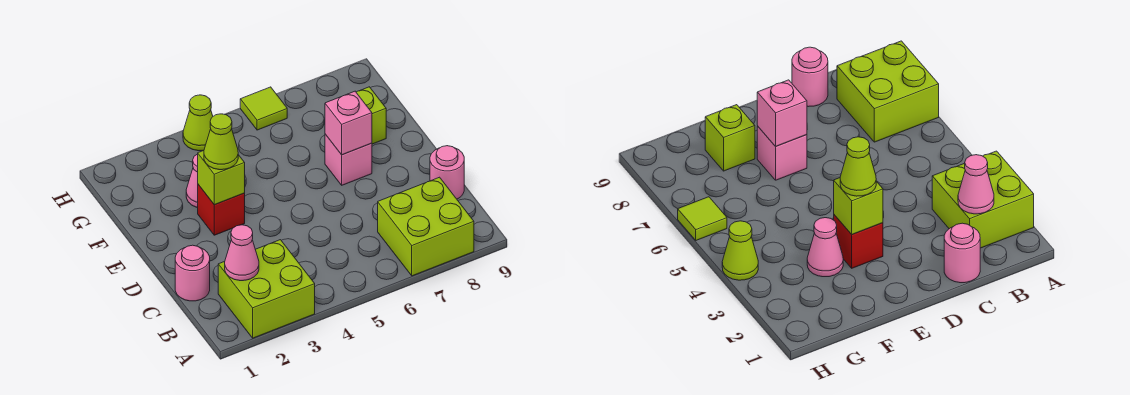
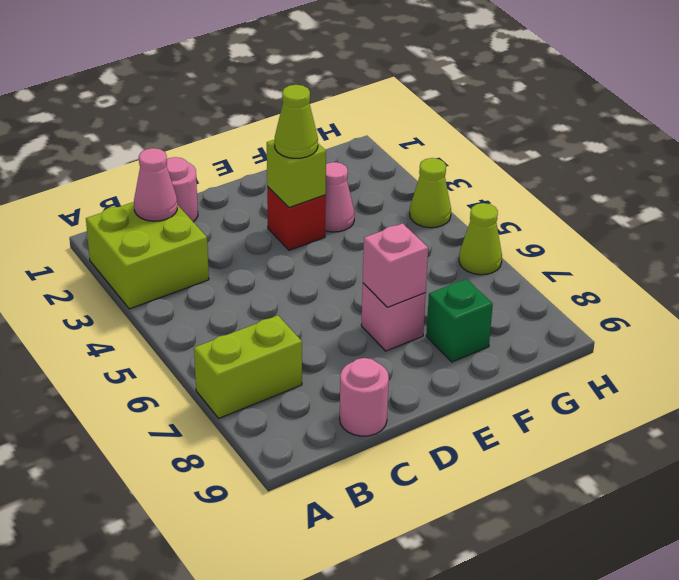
lime brick A7:B8 level 1 -> lime brick A7:B7 level 1
lime brick F8 level 1 -> green brick F8 level 1
lime tile H6 level 1 -> lime cone H6 level 1

